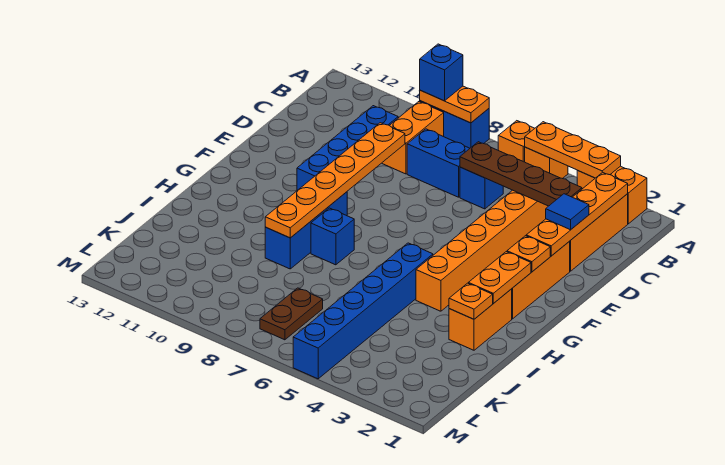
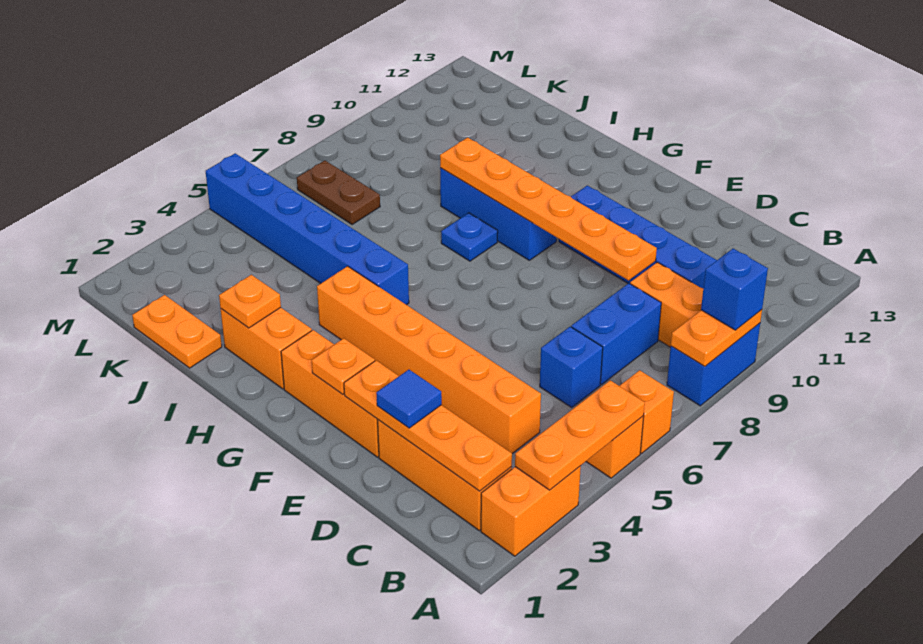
brown plate C3:C6 level 2 -> none
orange plate G2:H2 level 2 -> orange plate J1:K1 level 1
blue brick H8 level 1 -> blue plate H8 level 1

